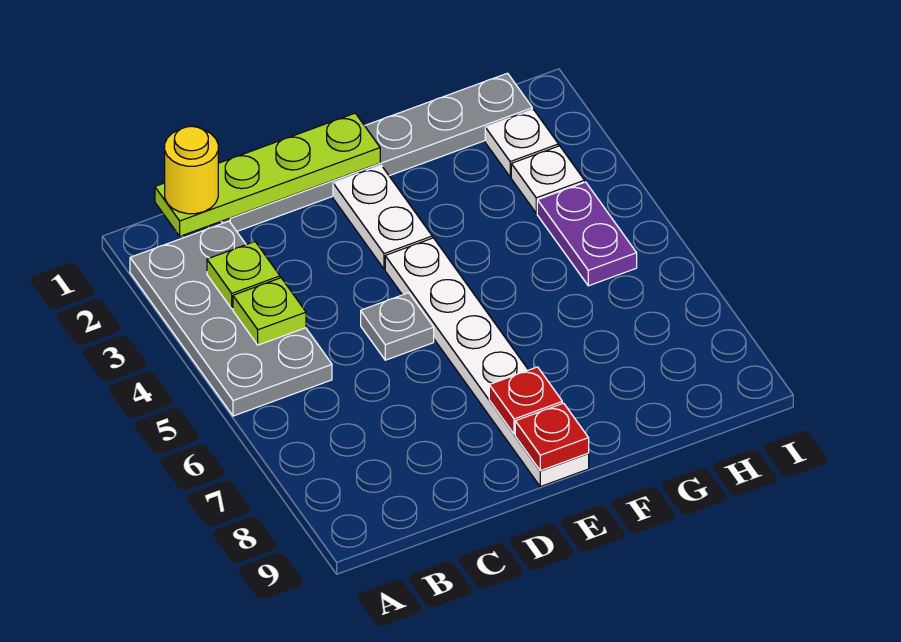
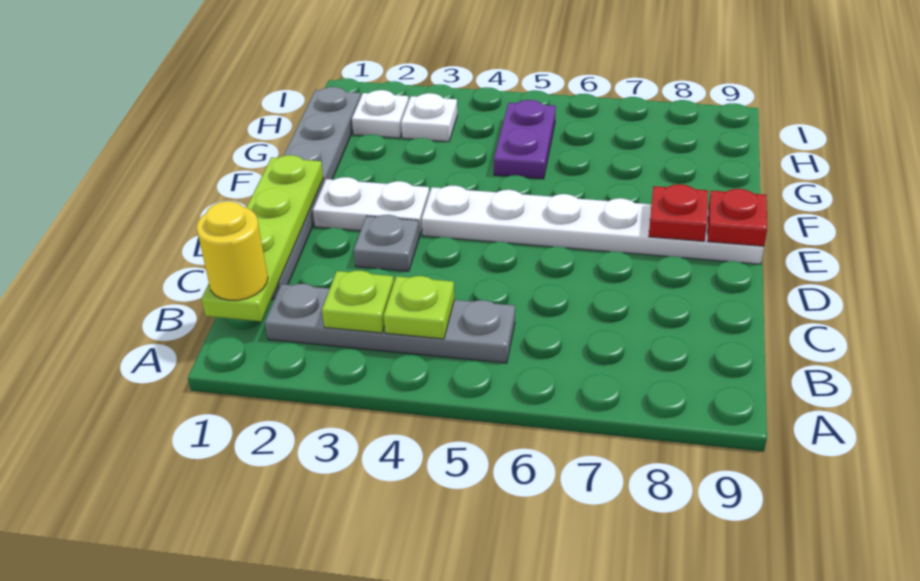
grey plate A2:B5 level 1 -> grey plate B2:B5 level 1
grey plate D5 level 1 -> grey plate D3 level 1
purple plate H4:H5 level 1 -> purple plate G5:H5 level 1

